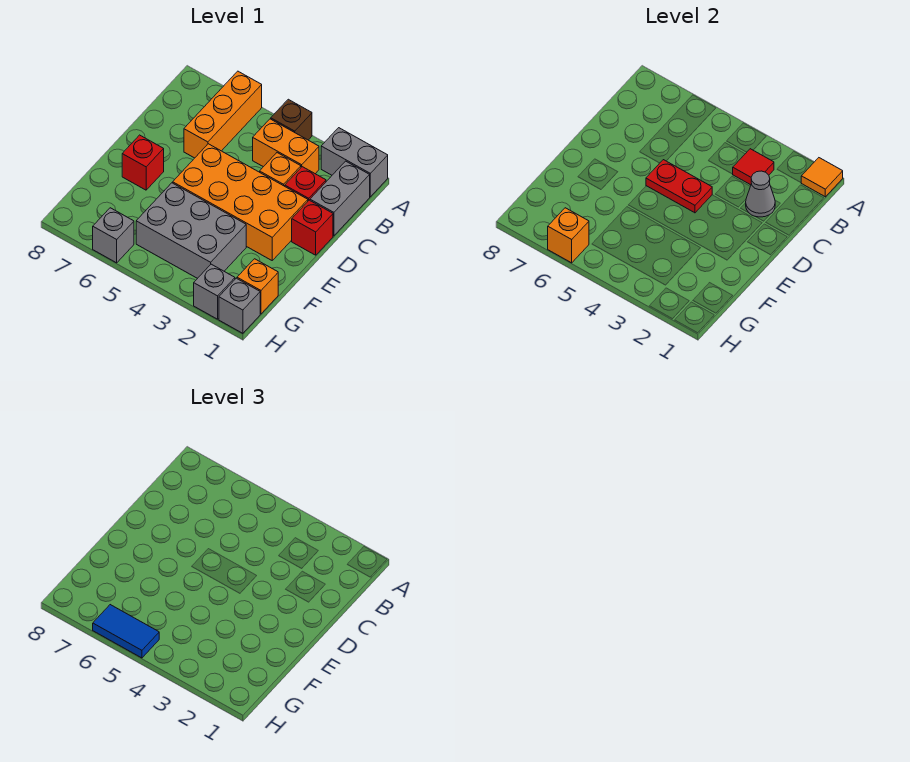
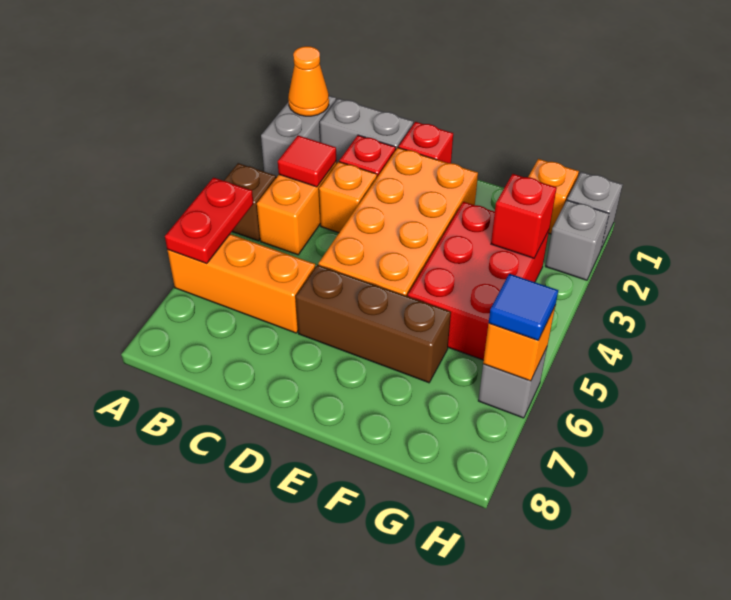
orange tile A1 level 2 -> orange cone A1 level 2
grey cone C2 level 2 -> none
red plate D4:D5 level 2 -> red plate A5:A6 level 2
none -> brown brick D6:F6 level 1
red brick E7 level 1 -> red brick G3 level 2
grey brick F3:G5 level 1 -> red brick F3:G5 level 1
blue tile H5:H6 level 3 -> blue tile H6 level 3

